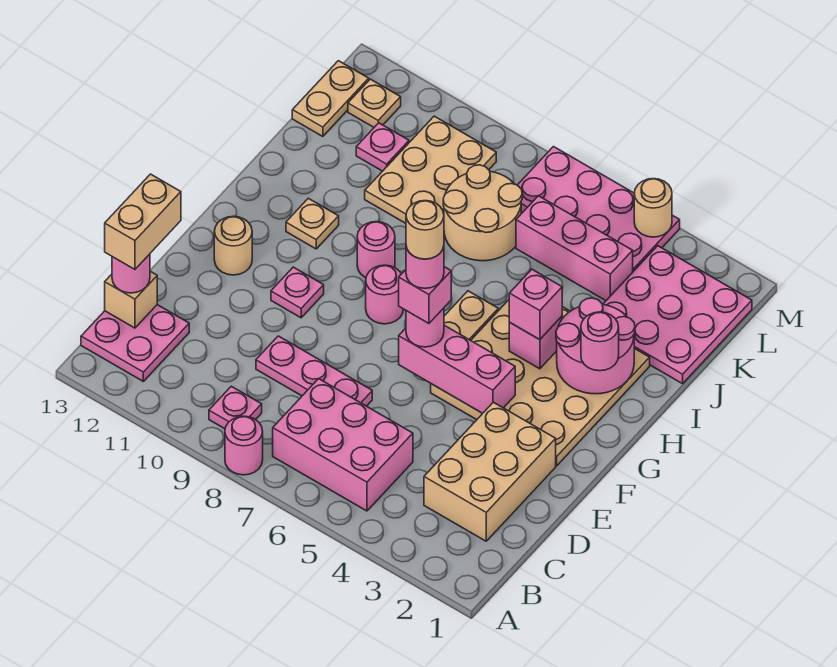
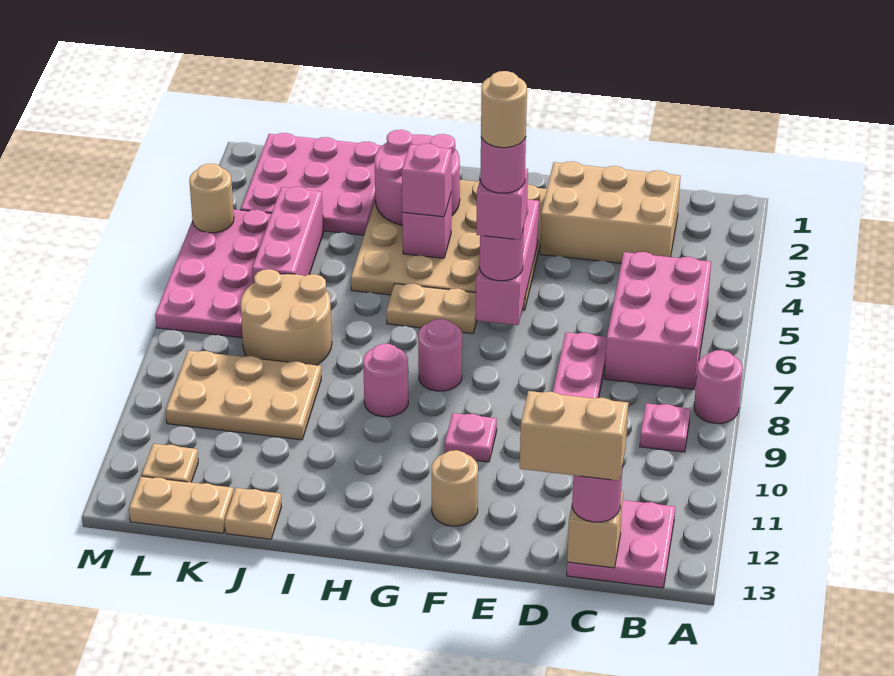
pink round brick H2 level 3 -> none
tan plate H11 level 1 -> tan plate J13 level 1
pink plate K11 level 1 -> none

